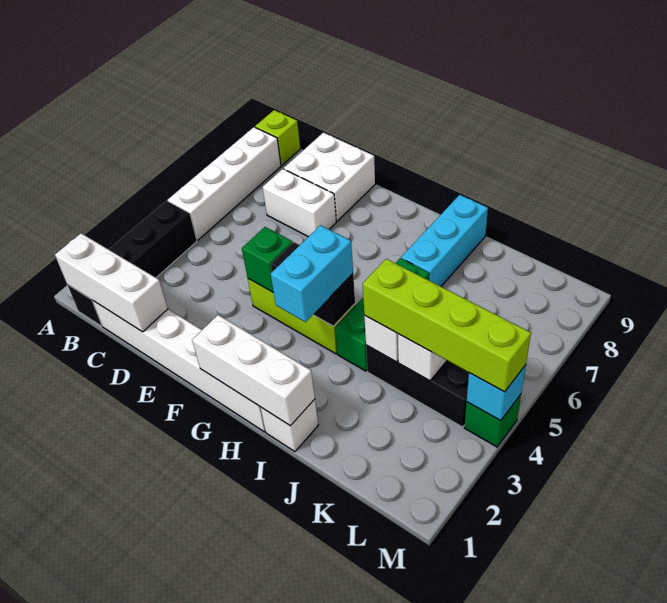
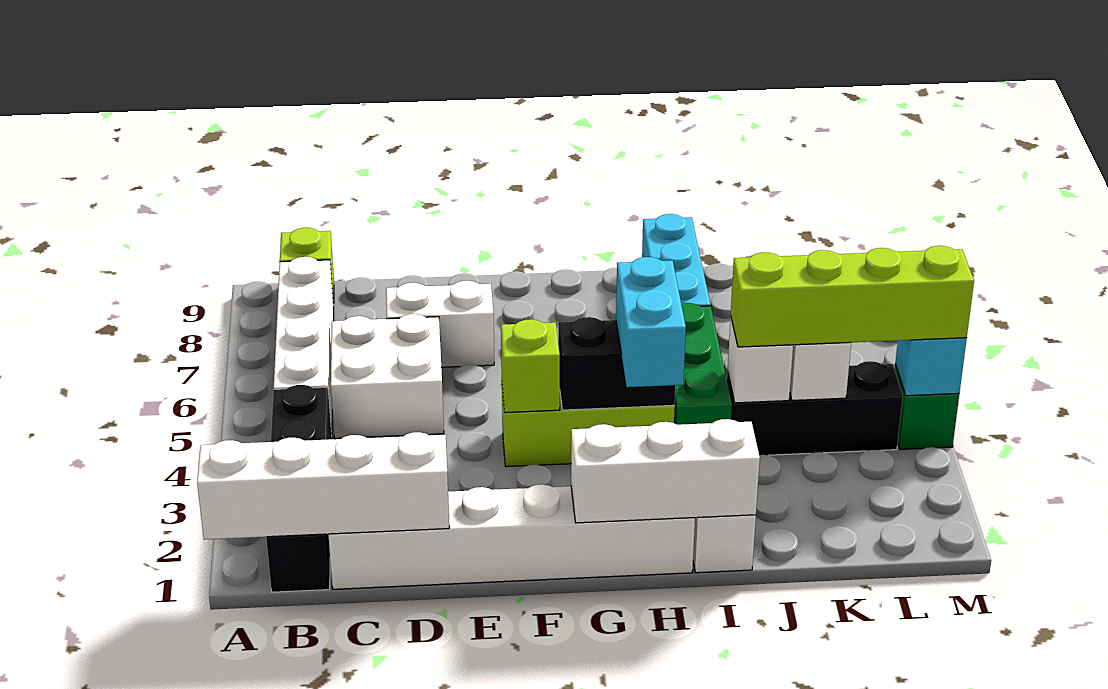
white brick B1:D1 level 2 -> white brick A1:D1 level 2
white brick D8:E9 level 1 -> white brick C5:D6 level 1
green brick F4 level 2 -> lime brick F4 level 2

